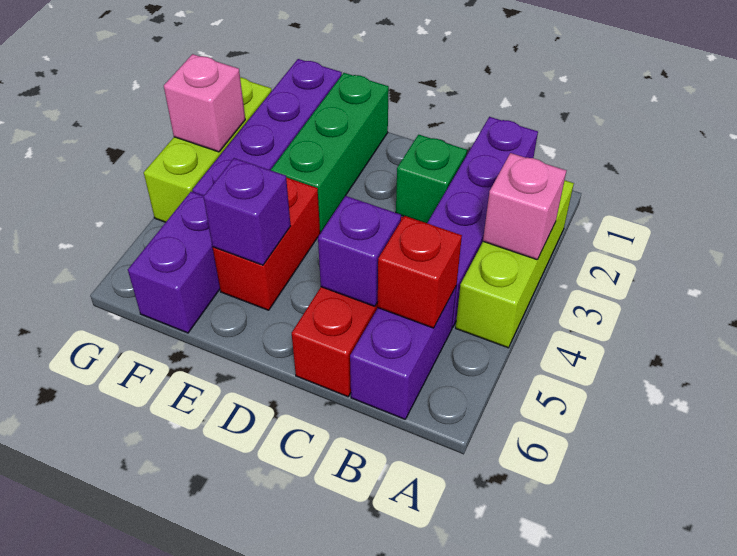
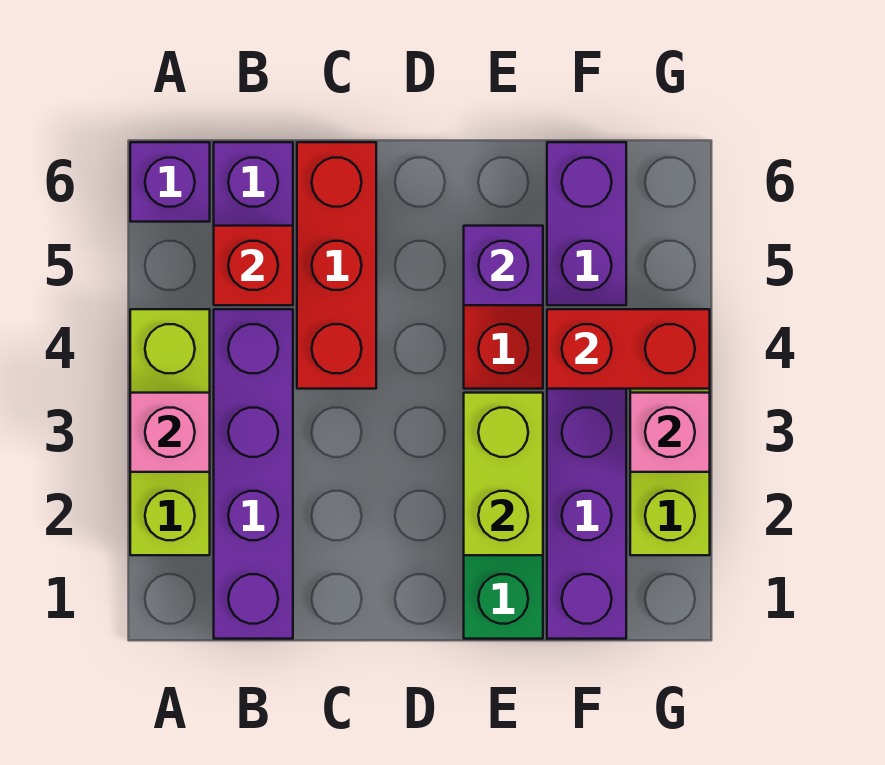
green brick C2 level 1 -> none
purple brick C5 level 2 -> purple brick A6 level 1
none -> lime brick E2:E3 level 2
none -> red brick F4:G4 level 2

